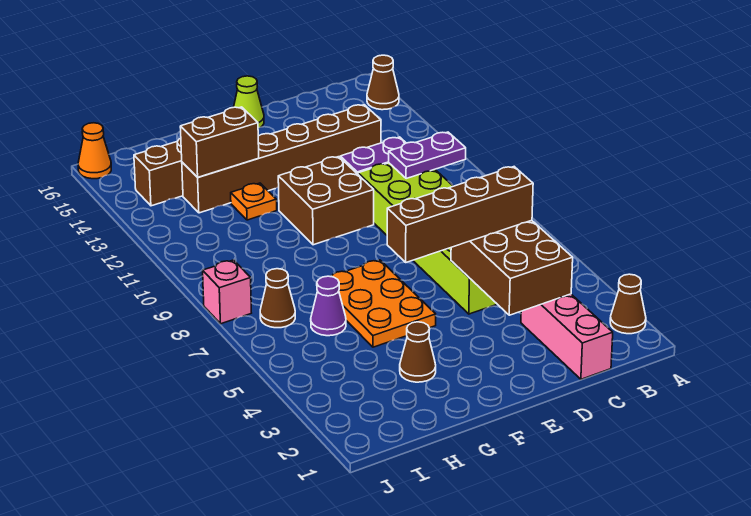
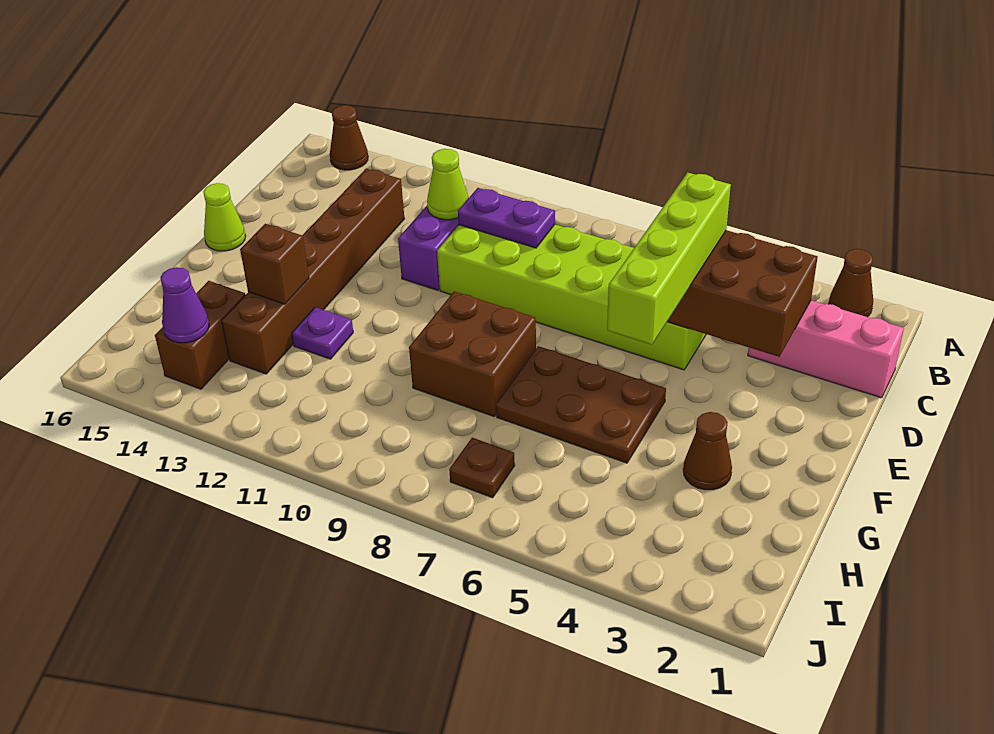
purple plate B10:C10 level 2 -> purple plate C9:C10 level 2
brown brick C5:F5 level 3 -> lime brick C5:F5 level 3
none -> lime cone C11 level 2
brown brick E10:F11 level 1 -> brown brick F8:G9 level 1
orange plate F5:G7 level 1 -> brown plate F5:G7 level 1
orange plate G12 level 1 -> purple plate G12 level 1
brown brick G13:H13 level 2 -> brown brick G13 level 2
purple cone H6 level 1 -> purple cone I14 level 2
brown cone I7 level 1 -> brown plate I7 level 1
pink brick J8 level 1 -> none
orange cone J16 level 1 -> none

